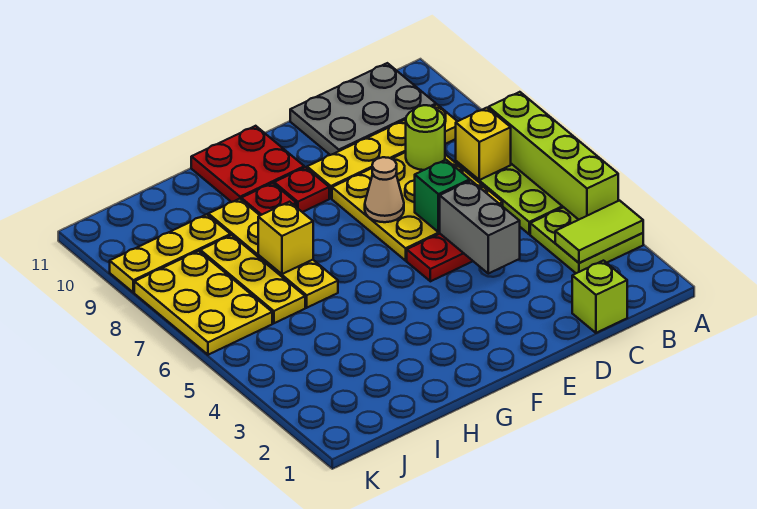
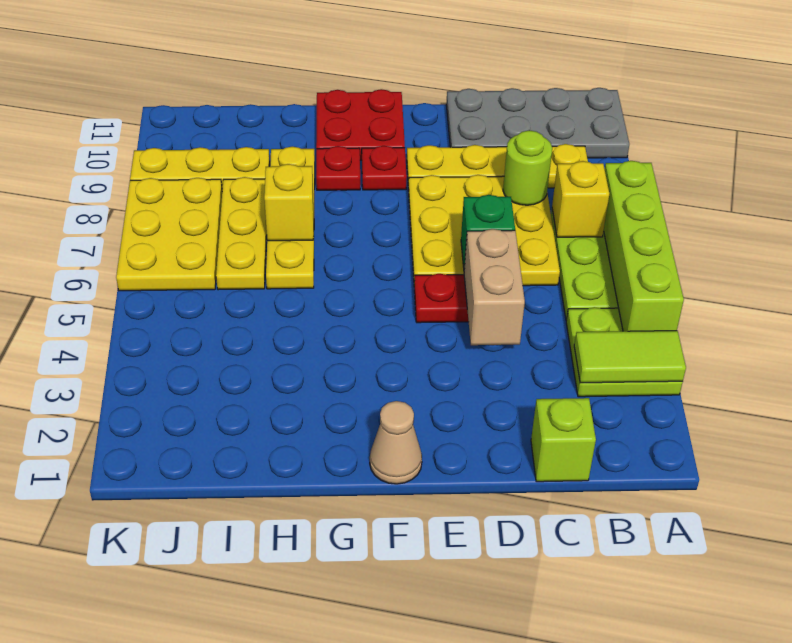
grey plate B10:D11 level 1 -> grey plate A10:D11 level 1
grey brick D4:D5 level 2 -> tan brick D4:D5 level 2
tan cone E7 level 2 -> tan cone F1 level 1

